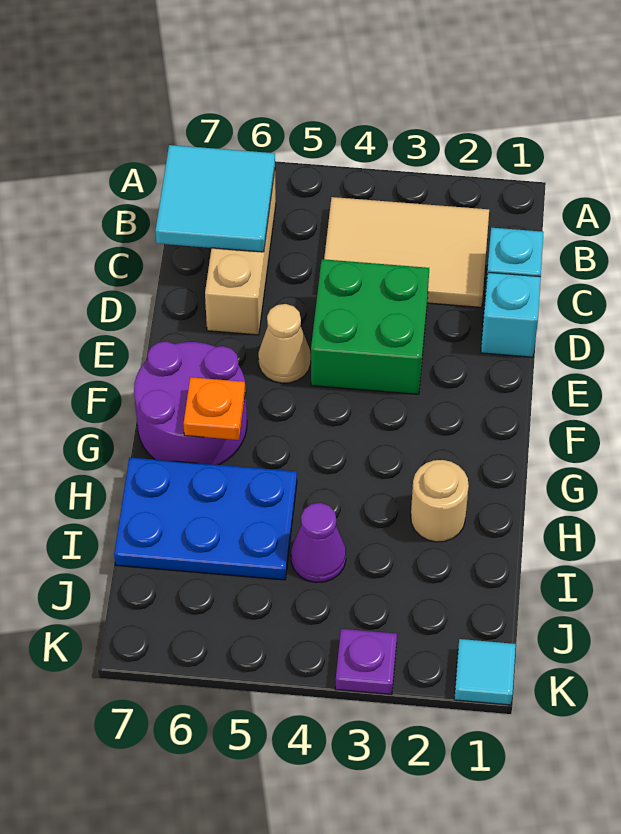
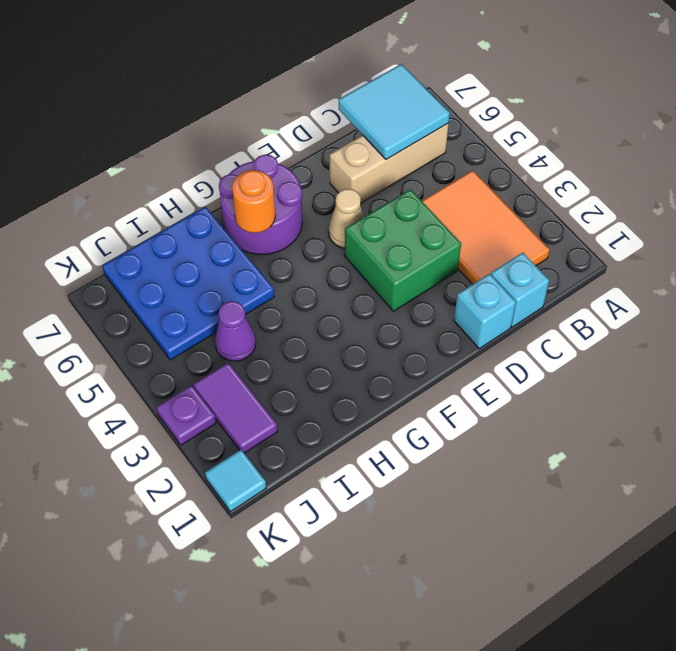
tan tile B2:C4 level 1 -> orange tile B2:C4 level 1
orange plate G6 level 2 -> orange round brick G6 level 2
tan round brick H2 level 1 -> none
blue plate H5:I7 level 1 -> blue plate H5:J7 level 1
none -> purple tile J2:J3 level 1

